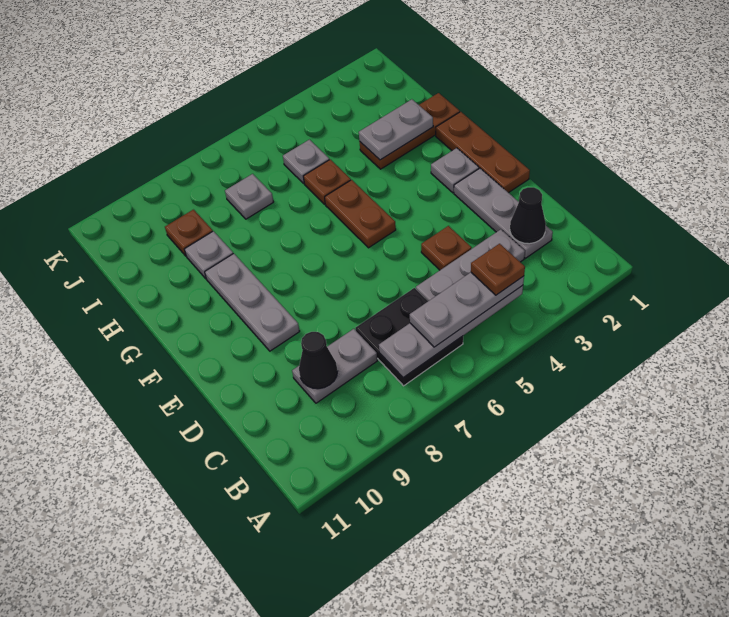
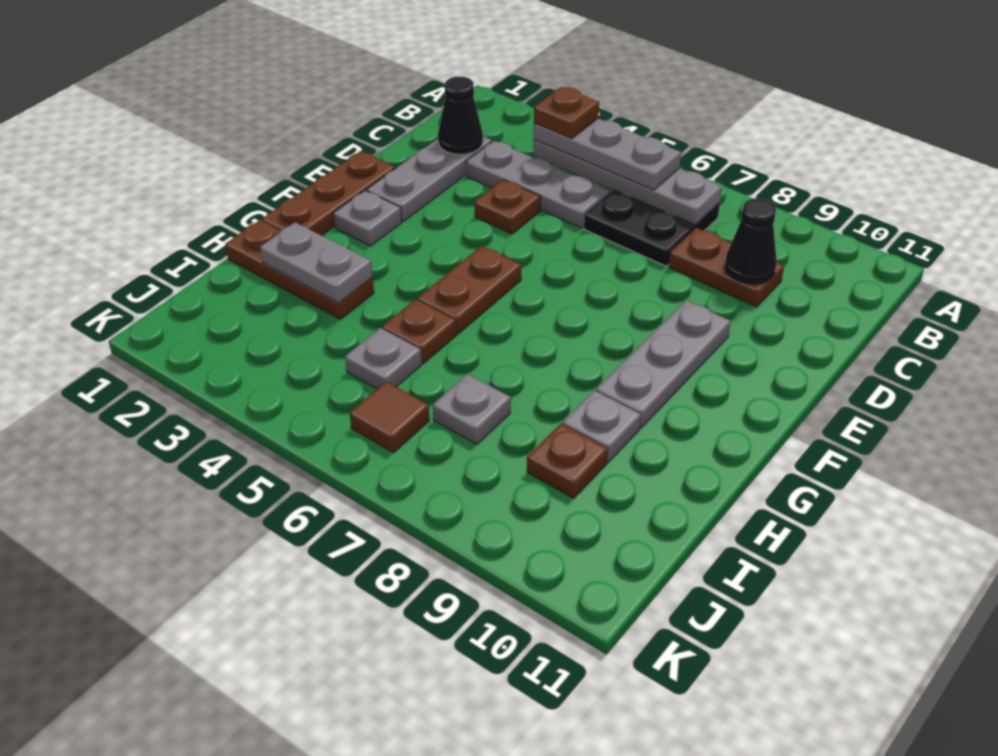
grey plate C8:C9 level 1 -> brown plate C8:C9 level 1
none -> brown tile J6 level 1

